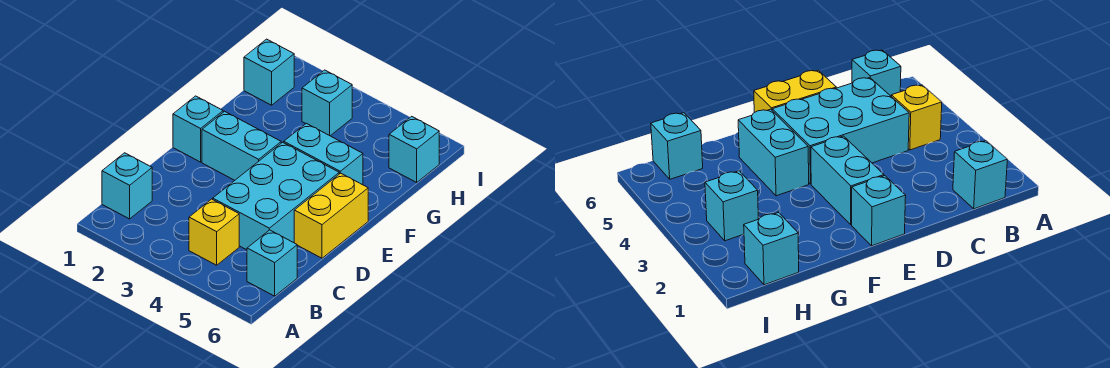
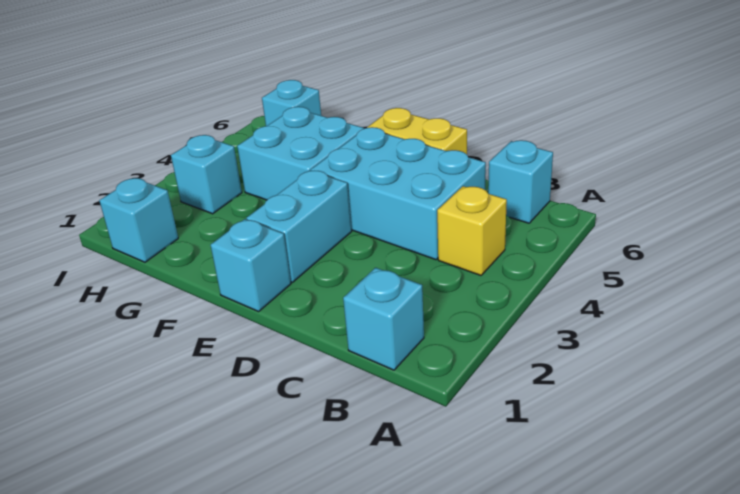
cyan brick F4:F5 level 1 -> cyan brick F4:G5 level 1

